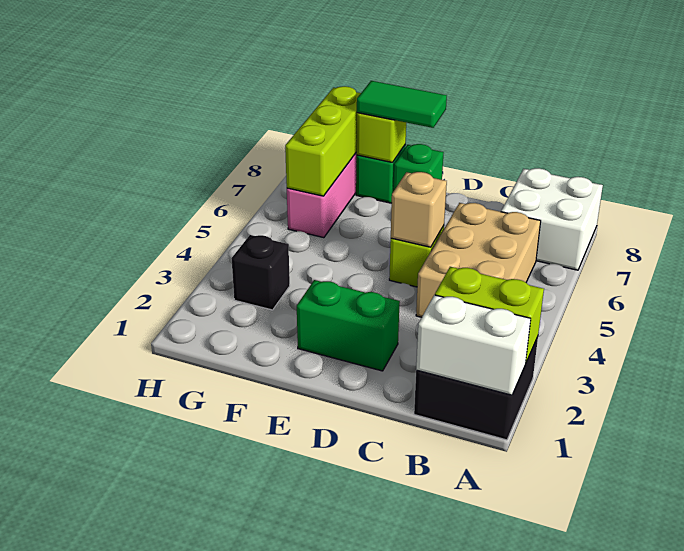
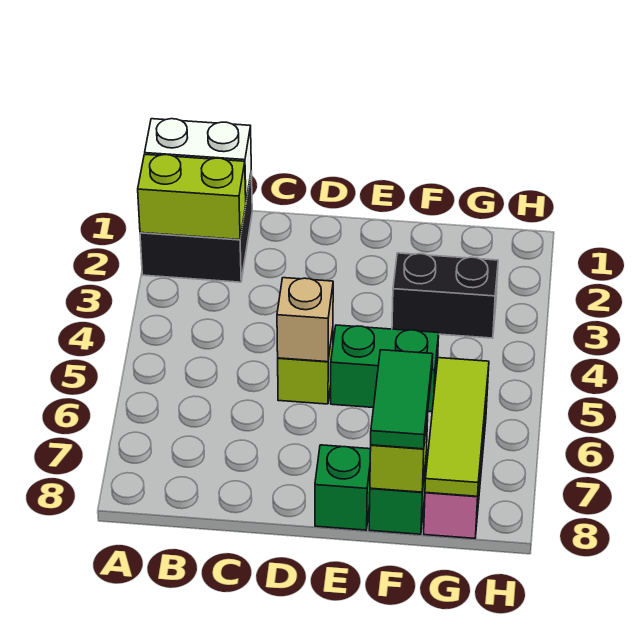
white brick A7:B8 level 1 -> none
tan brick B4:C6 level 1 -> none
green brick D2:E2 level 1 -> green brick E5:F5 level 1
green tile E8:F8 level 3 -> green tile F7:F8 level 3
black brick G3 level 1 -> black brick F3:G3 level 1
lime brick G6:G8 level 2 -> lime tile G6:G8 level 2

